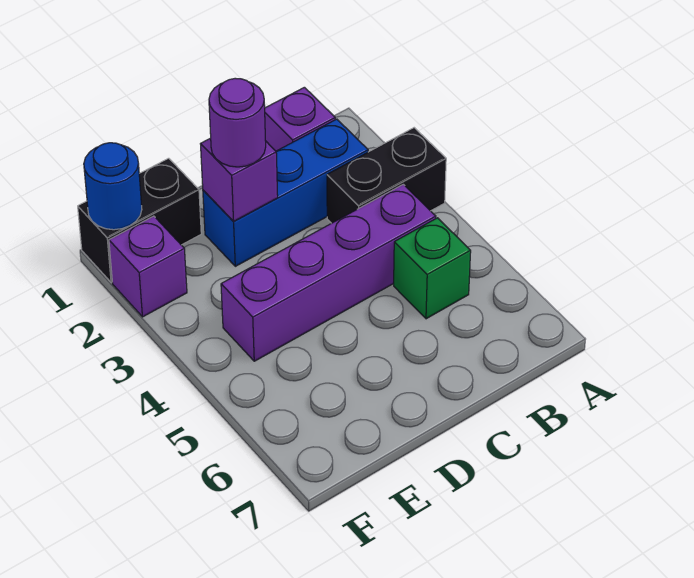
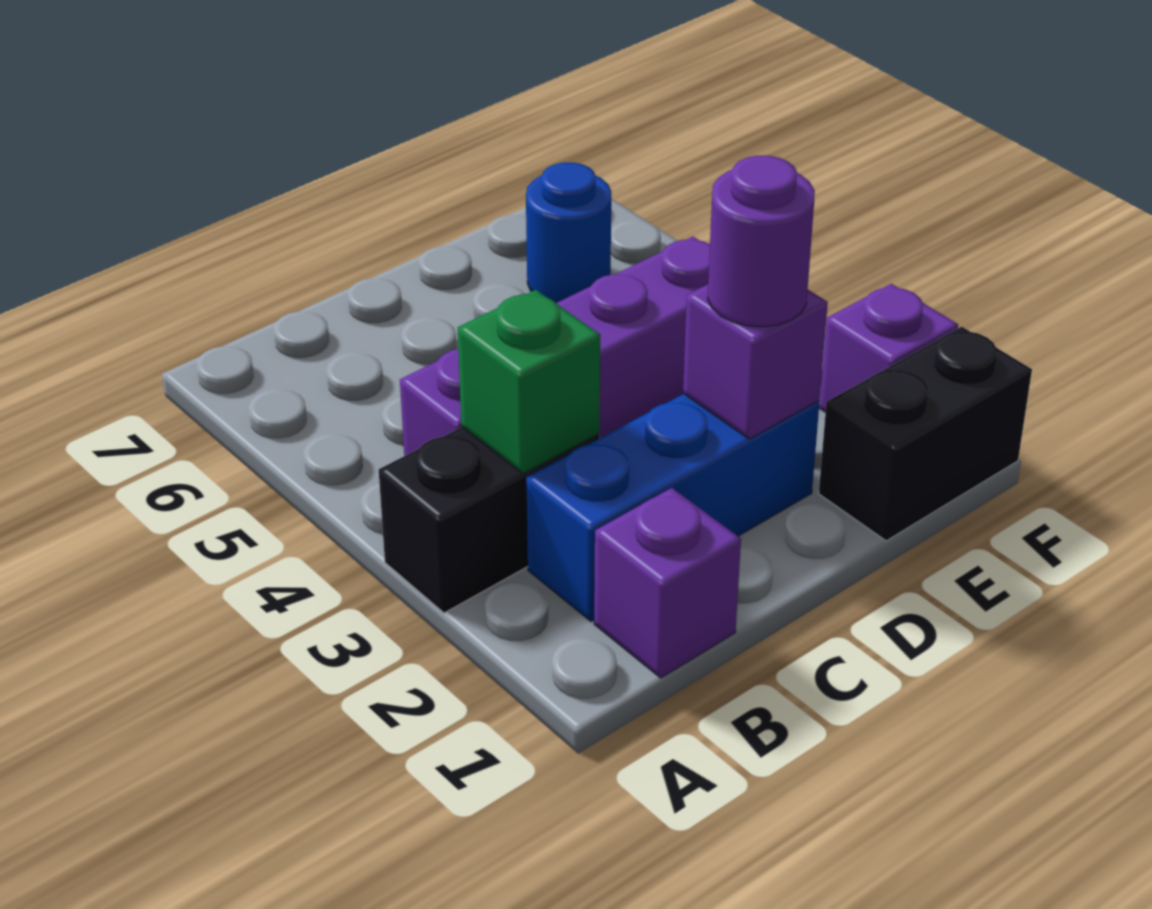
green brick B5 level 1 -> green brick B3 level 2
blue round brick F1 level 2 -> blue round brick E6 level 1

